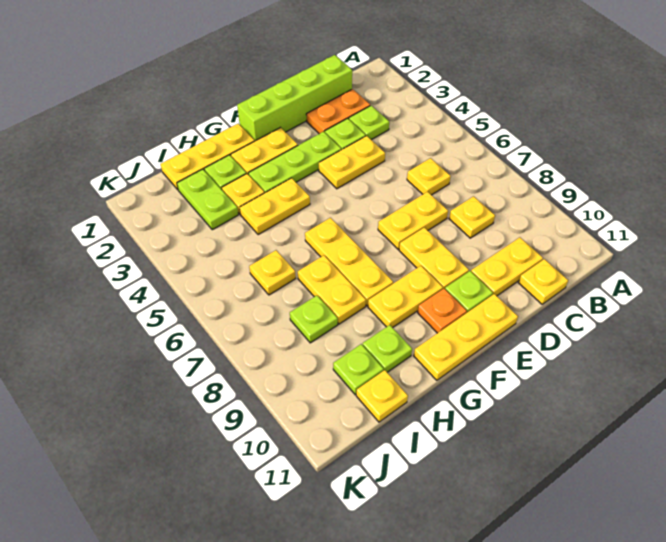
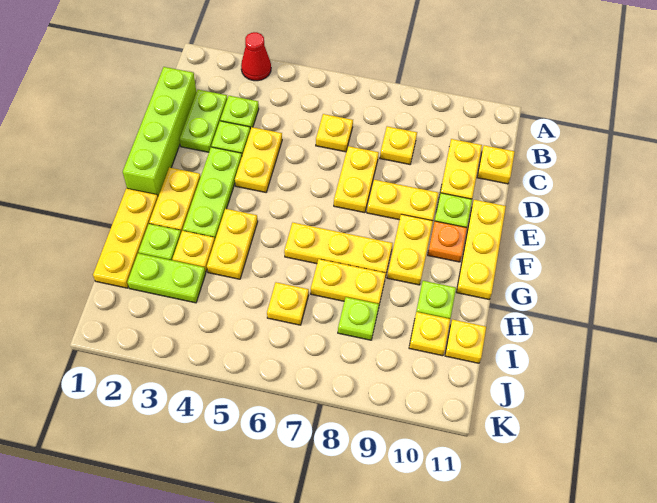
none -> red cone A3 level 1
orange plate C2:D2 level 1 -> lime plate C2:D2 level 1
lime plate I10 level 1 -> yellow plate I10 level 1

